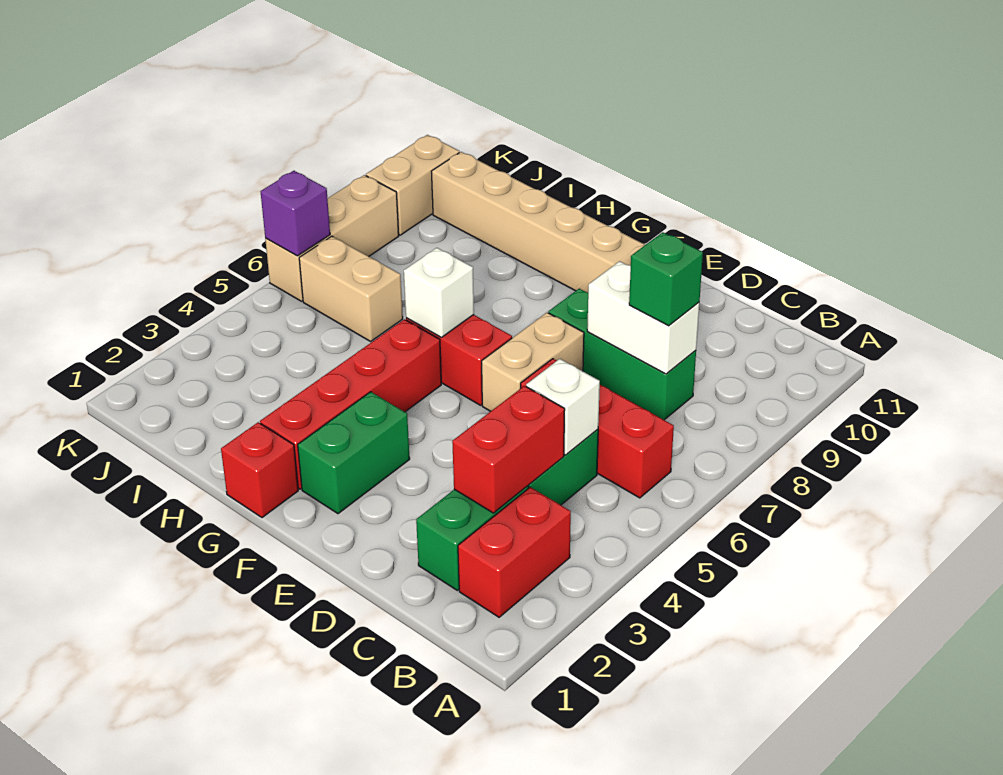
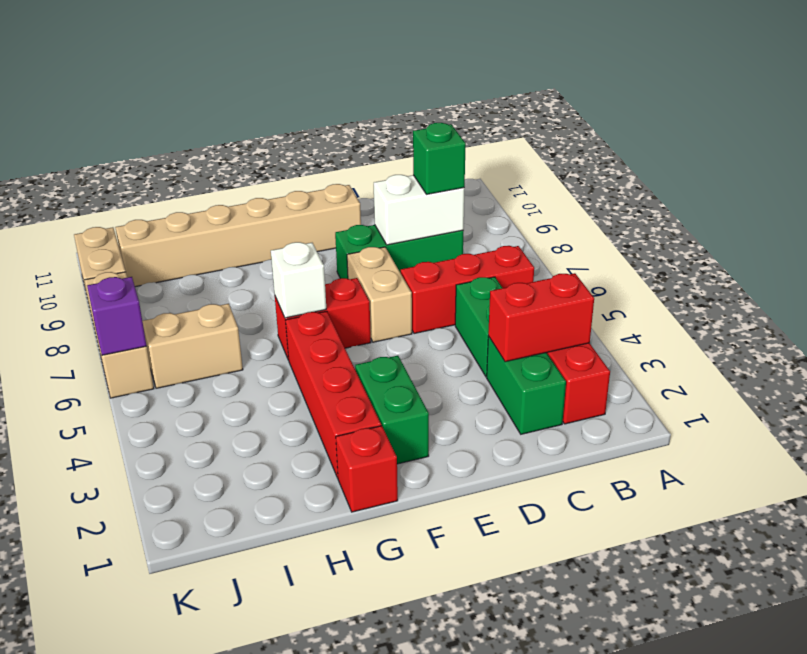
red brick C3:C4 level 2 -> red brick B3:C3 level 2
white brick C5 level 2 -> none

